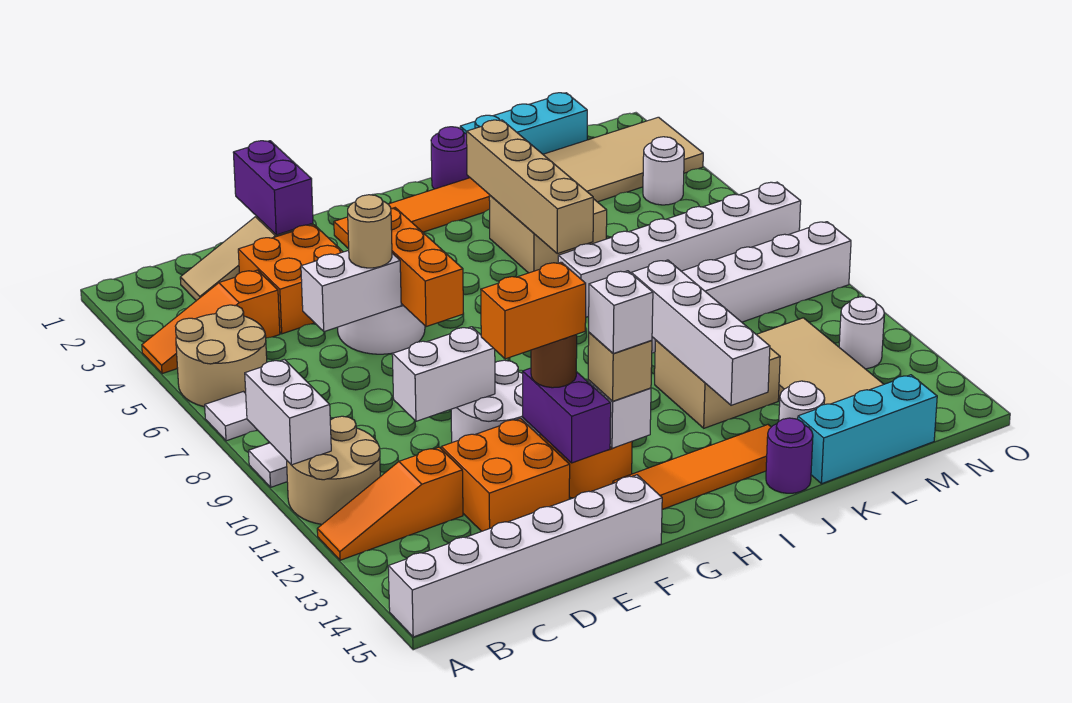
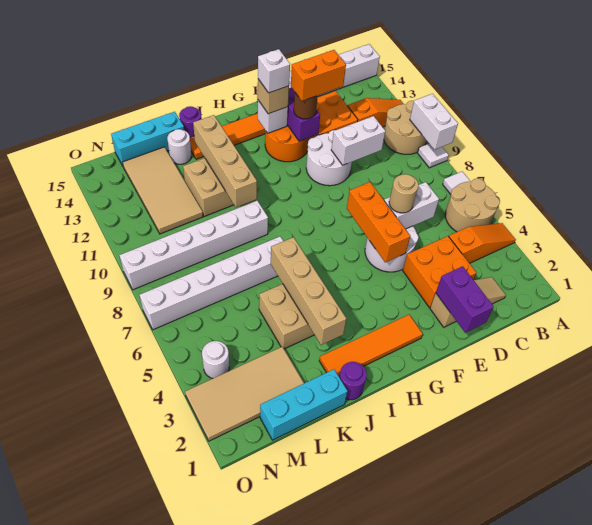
white brick J10:J13 level 2 -> tan brick J10:J13 level 2
white round brick N12 level 1 -> none

